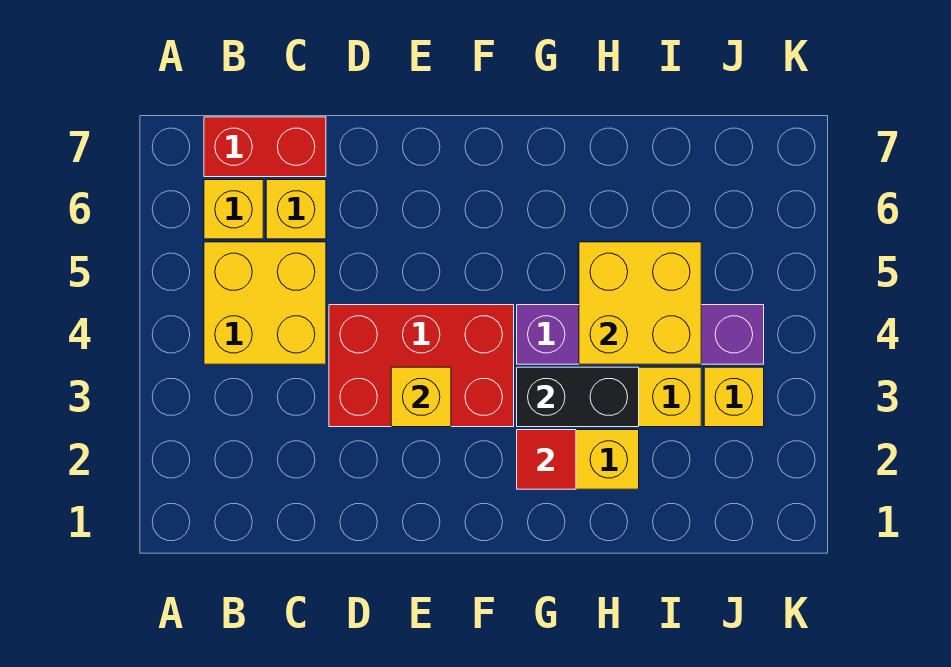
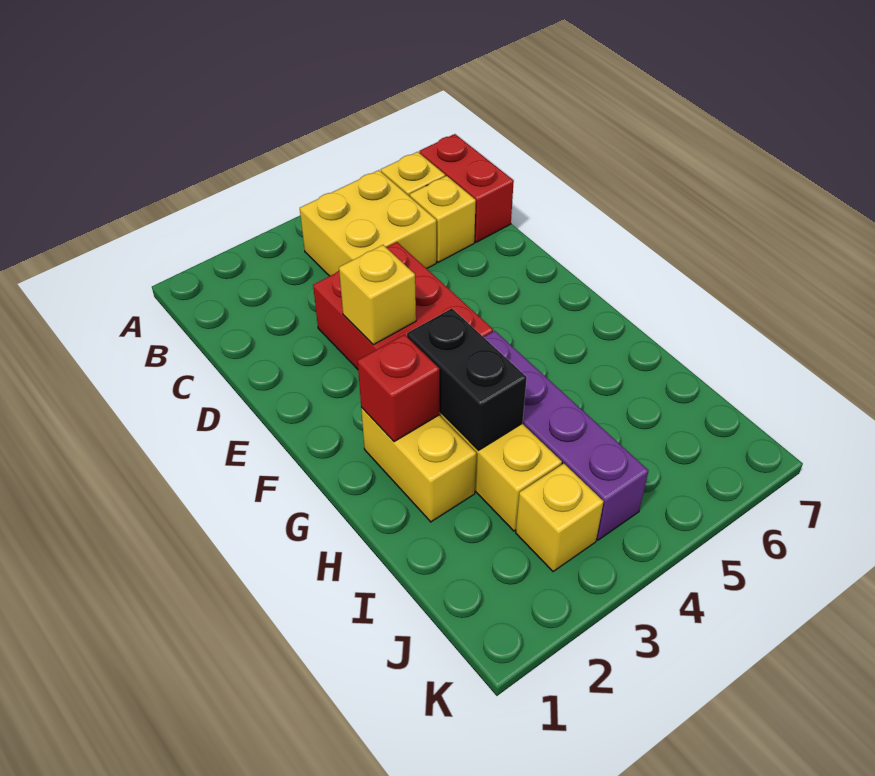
red tile G2 level 2 -> red brick G2 level 2
yellow brick H4:I5 level 2 -> none

